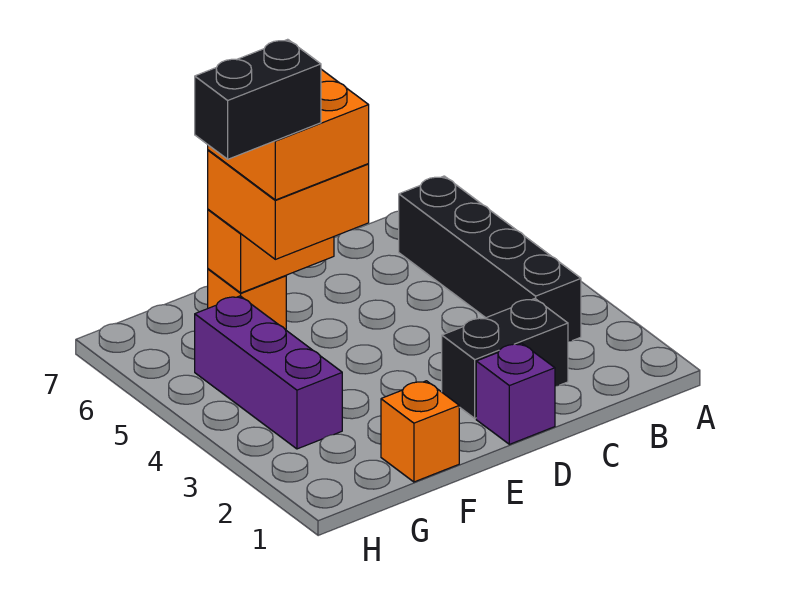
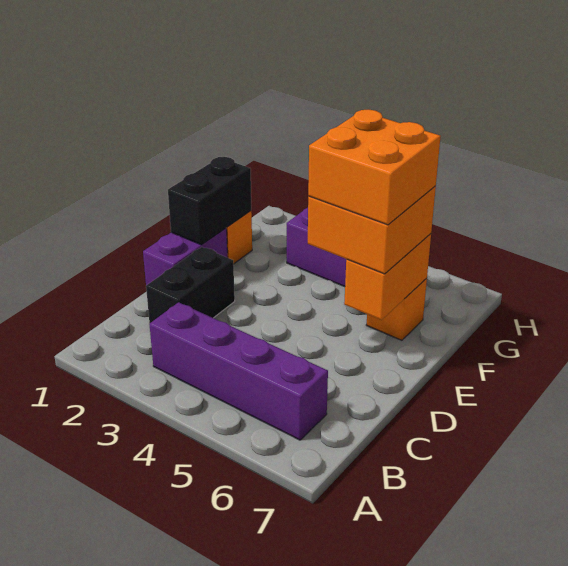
black brick B3:B6 level 1 -> purple brick B3:B6 level 1
purple brick D1 level 1 -> purple brick D1:E1 level 1
black brick F5:G5 level 5 -> black brick E1:F1 level 2

